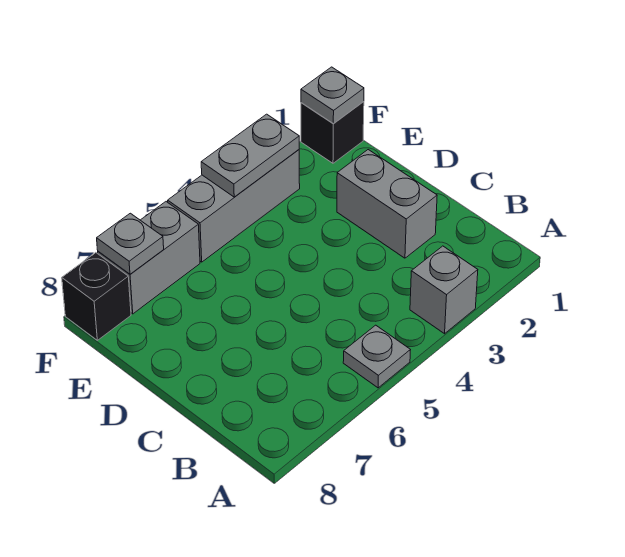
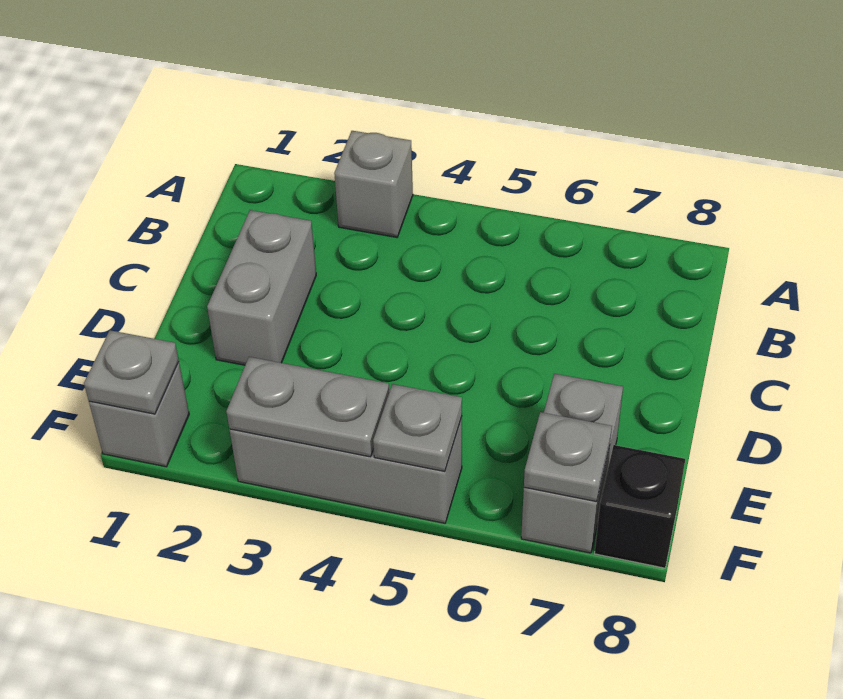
grey plate A5 level 1 -> grey plate F5 level 2
black brick F1 level 1 -> grey brick F1 level 1
grey brick F6:F7 level 1 -> grey brick E7:F7 level 1

